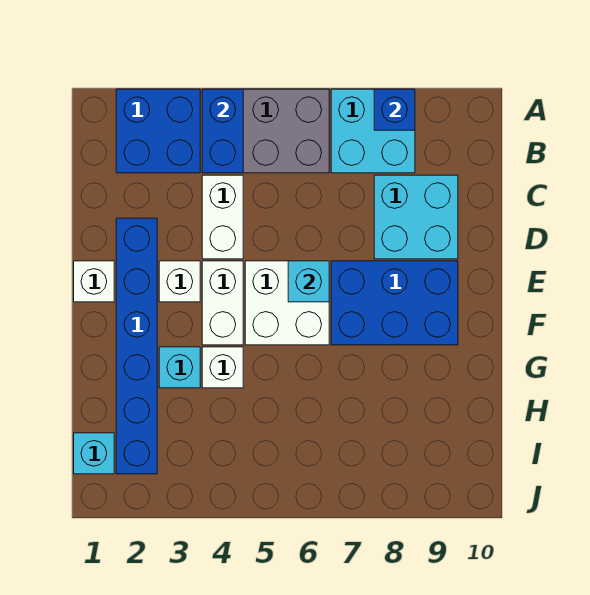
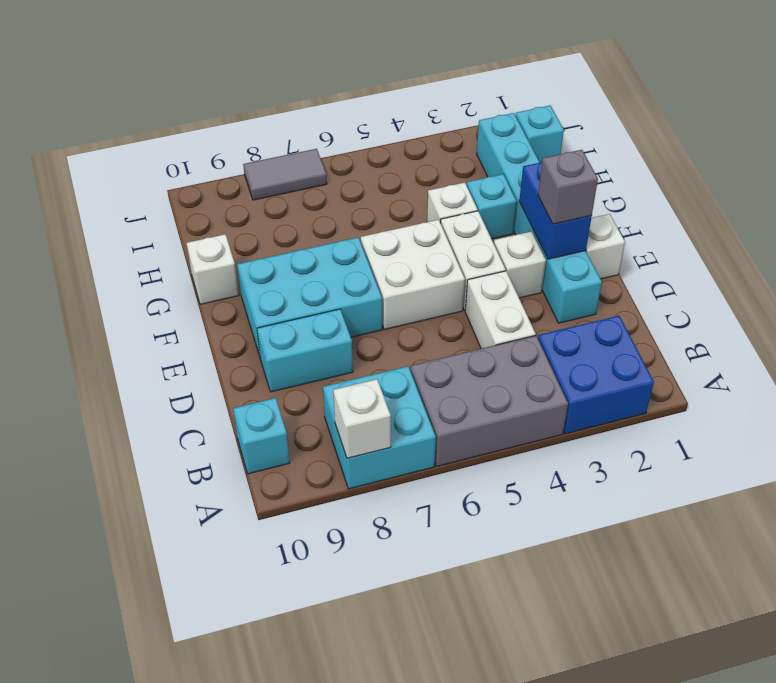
blue brick A4:B4 level 2 -> blue brick E2:F2 level 2
blue brick A8 level 2 -> white brick A8 level 2
cyan brick C8:D9 level 1 -> cyan brick D8:D9 level 1
blue brick D2:I2 level 1 -> cyan brick D2:I2 level 1
none -> grey brick E2 level 3
cyan brick E6 level 2 -> cyan brick B10 level 1
blue brick E7:F9 level 1 -> cyan brick E7:F9 level 1
none -> white brick G10 level 1
none -> grey tile J7:J8 level 1

